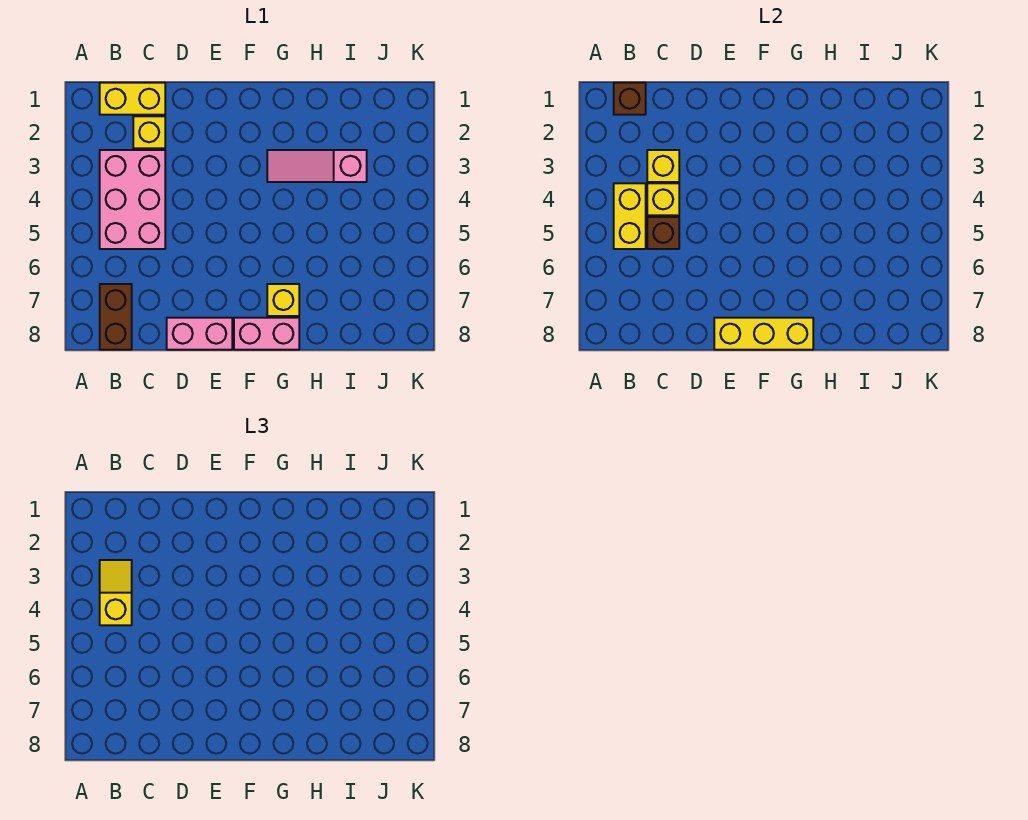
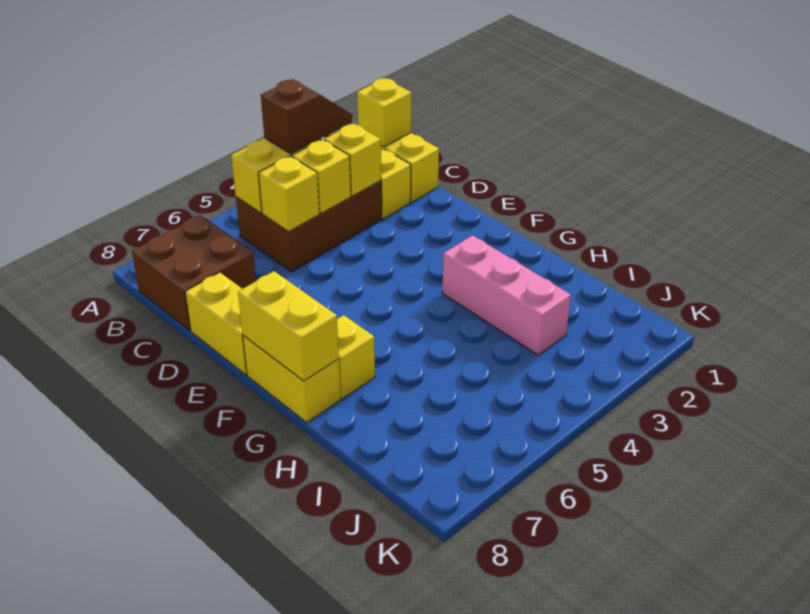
brown brick B1 level 2 -> yellow brick B1 level 2
pink brick B3:C5 level 1 -> brown brick B3:C5 level 1
yellow slope B3:B4 level 3 top 4 -> brown slope B3:B4 level 3 top 4
brown brick B7:B8 level 1 -> brown brick B7:C8 level 1
brown brick C5 level 2 -> yellow brick C5 level 2
pink brick D8:E8 level 1 -> yellow brick D8:E8 level 1
yellow brick E8:G8 level 2 -> yellow brick F8:G8 level 2
pink brick F8:G8 level 1 -> yellow brick F8:G8 level 1
pink slope G3:I3 level 1 top I -> pink brick G3:I3 level 1

